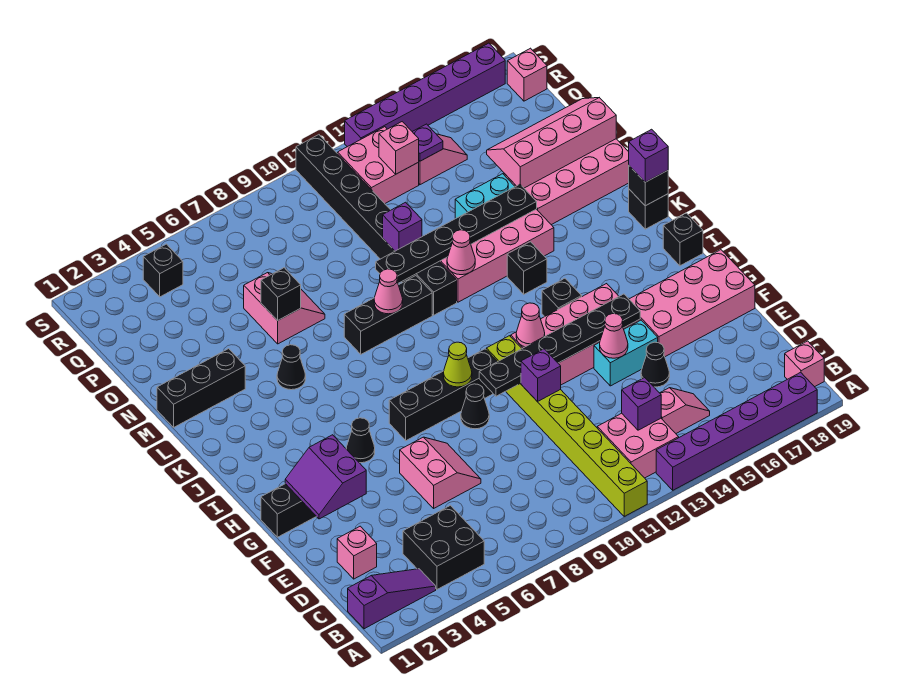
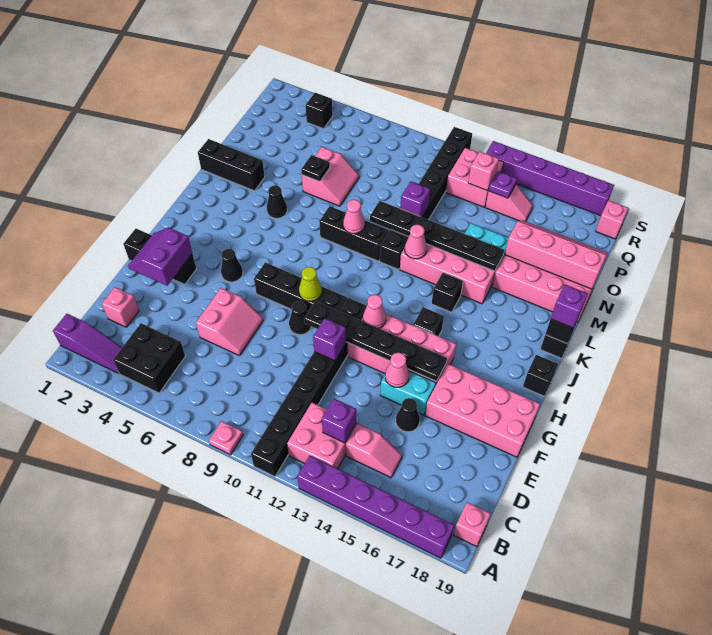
none -> pink plate A9 level 1
lime brick A11:H11 level 1 -> black brick A11:H11 level 1
black brick N6 level 2 -> black plate N6 level 2

